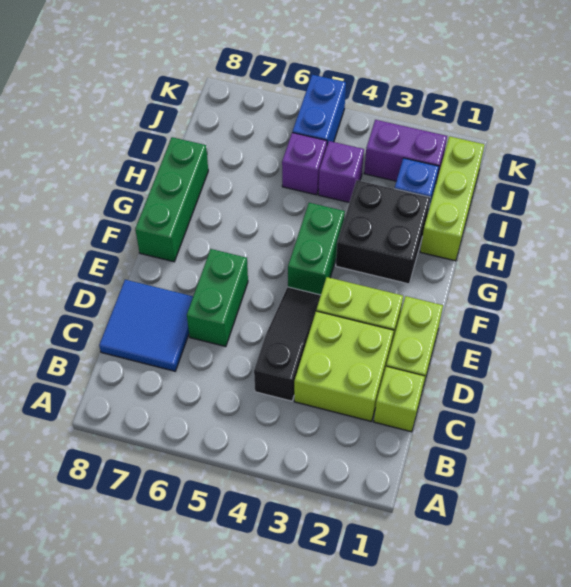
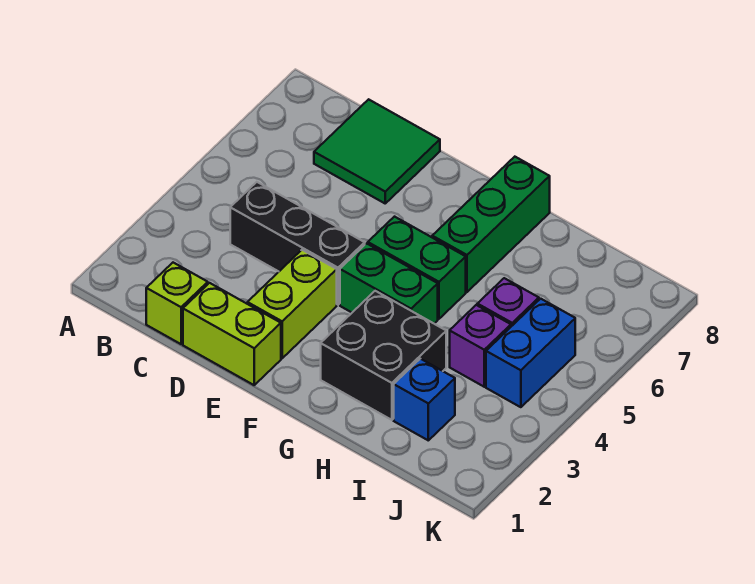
lime brick C2:D3 level 1 -> none
black slope C4:E4 level 1 top C -> black brick C4:E4 level 1
blue tile C7:D8 level 1 -> green tile C7:D8 level 1
green brick D6:E6 level 1 -> green brick F5:G5 level 1
green brick F8:H8 level 1 -> green brick G6:G8 level 1
lime brick H1:J1 level 1 -> none
purple brick J2:J3 level 1 -> none
blue brick J5:K5 level 1 -> blue brick J4:J5 level 1

